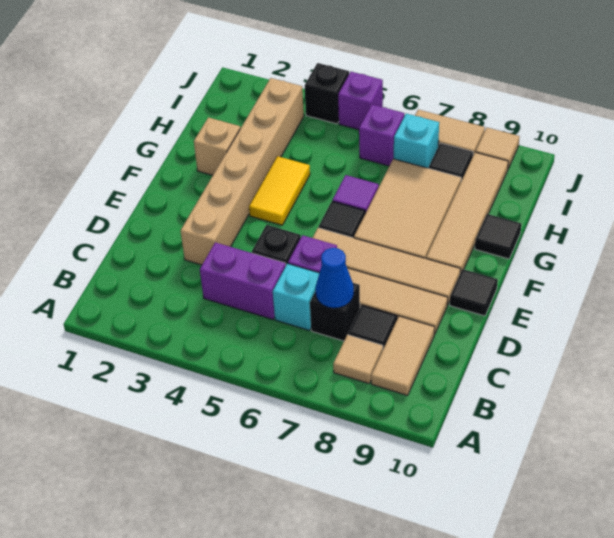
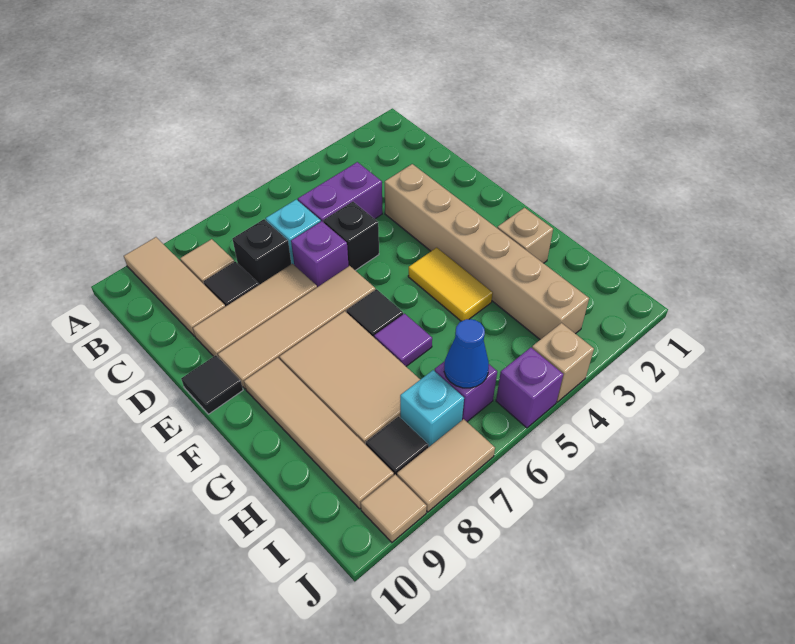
tan tile B9:C9 level 1 -> tan tile A9:C9 level 1
blue cone C7 level 2 -> blue cone I6 level 2
black tile G10 level 1 -> none
black brick J4 level 1 -> tan brick J4 level 1

